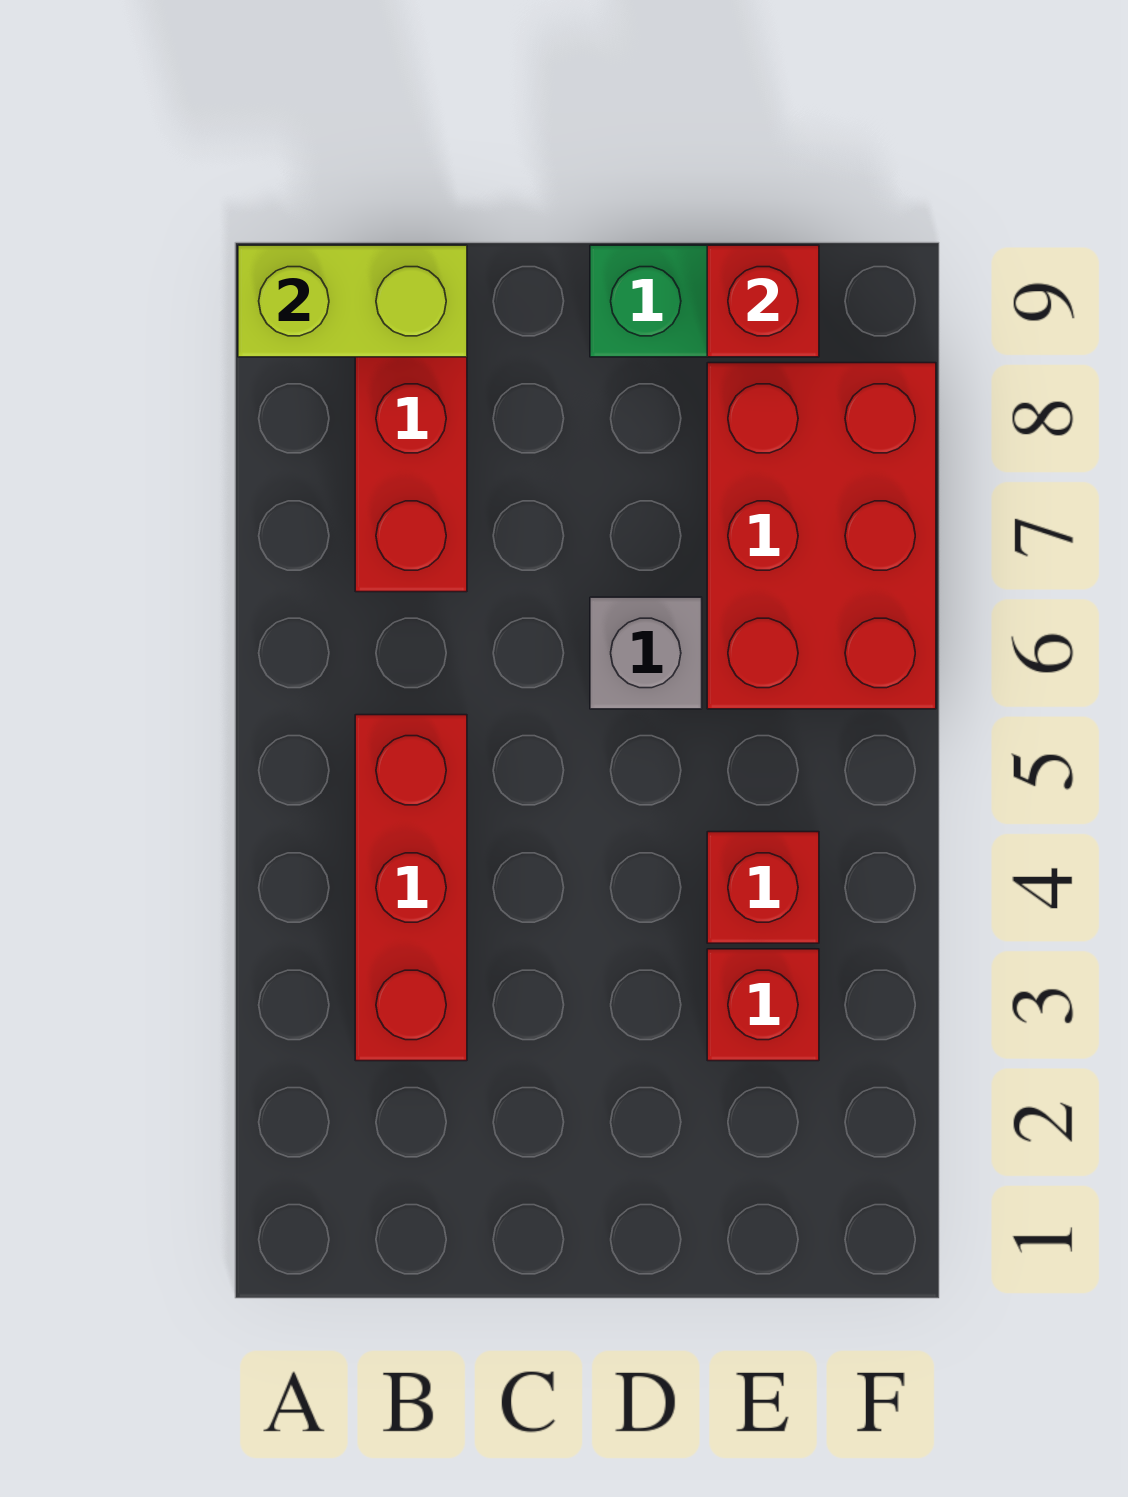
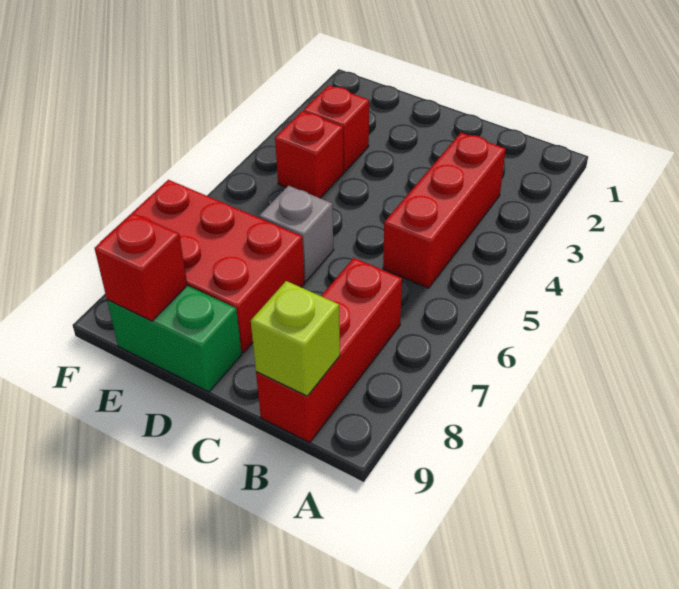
lime brick A9:B9 level 2 -> lime brick B9 level 2
red brick E6:F8 level 1 -> red brick D7:F8 level 1

